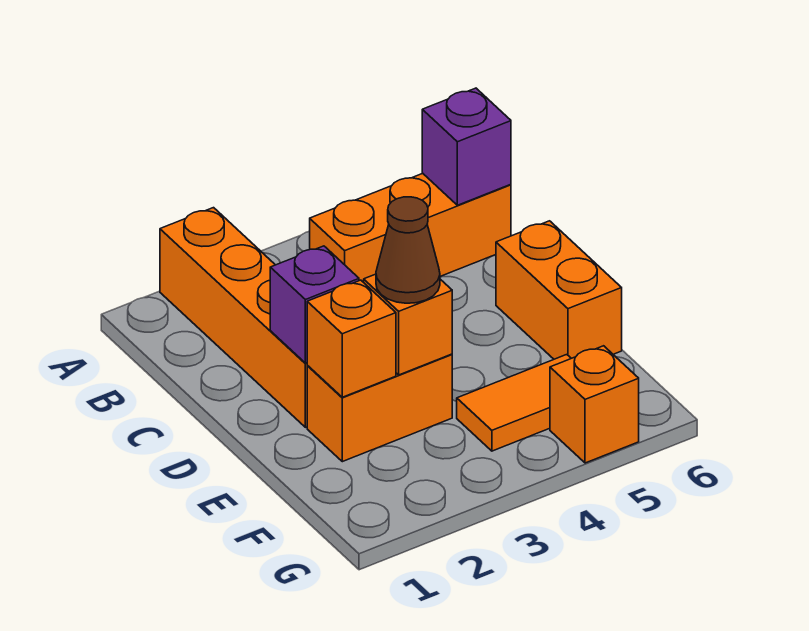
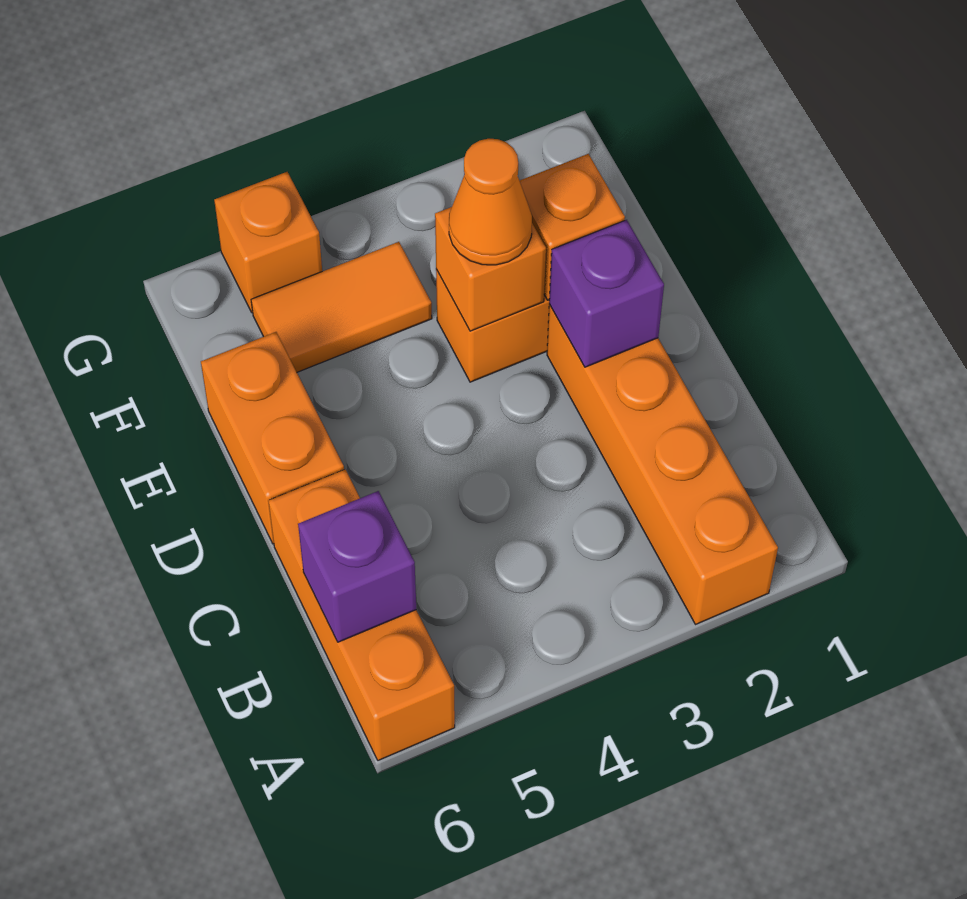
orange brick B4:B6 level 1 -> orange brick A6:C6 level 1
brown cone E3 level 3 -> orange cone E3 level 3

